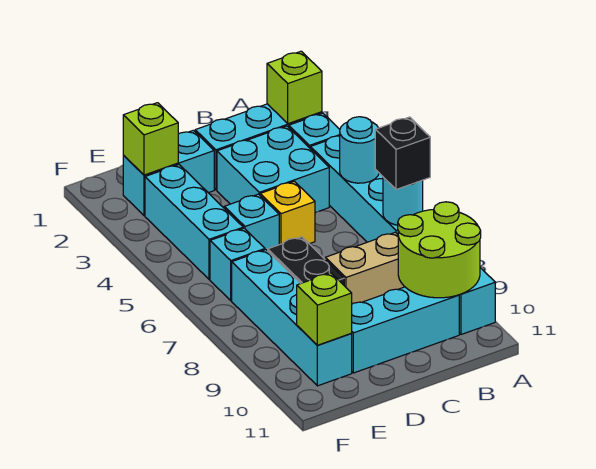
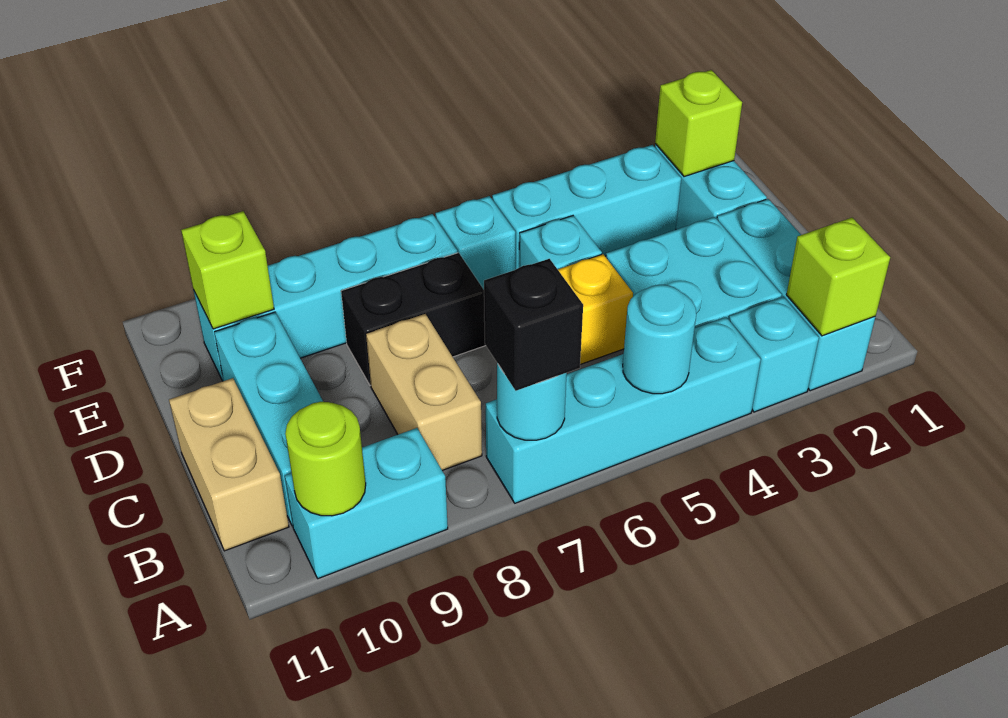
lime round brick A9:B10 level 2 -> lime round brick A10 level 2
none -> tan brick B11:C11 level 1

